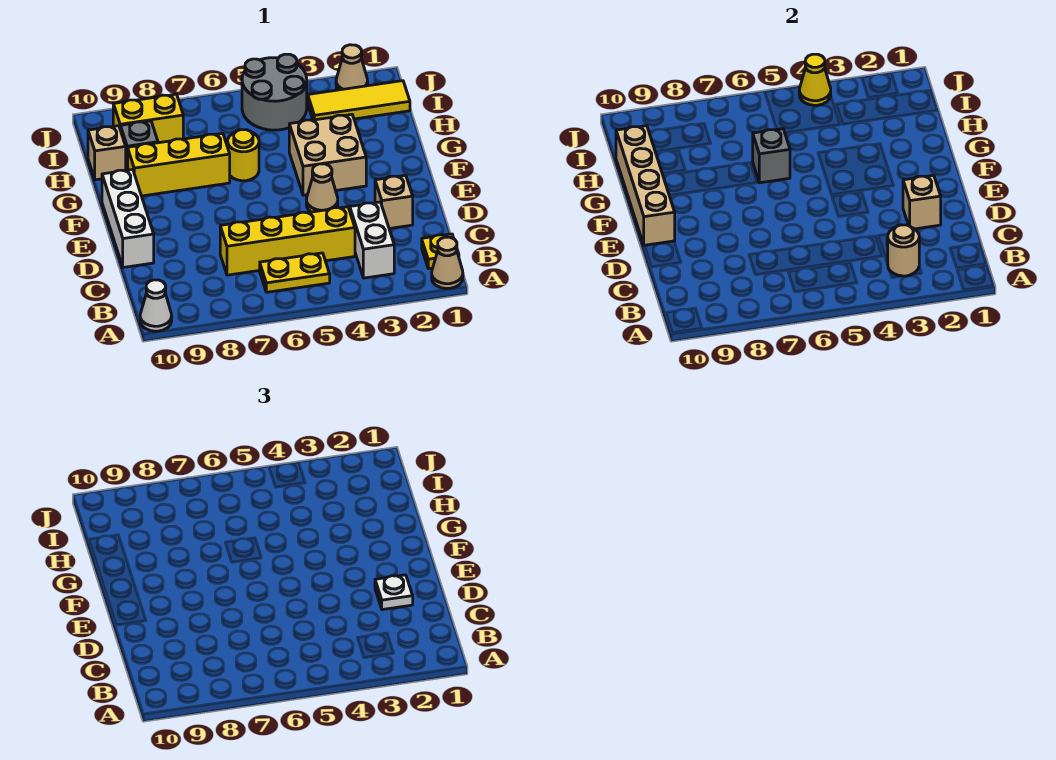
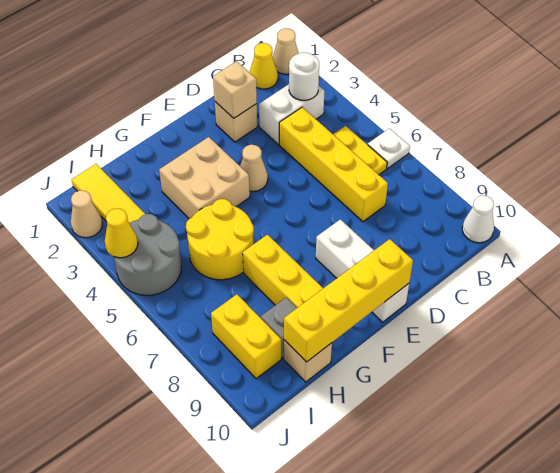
yellow plate B1 level 1 -> yellow cone B1 level 1
tan round brick B3 level 2 -> white round brick B3 level 2
white plate D2 level 3 -> white plate A6 level 1
white brick D10:F10 level 1 -> white brick E8:E10 level 1
tan brick E10:H10 level 2 -> yellow brick E10:H10 level 2
yellow round brick G6 level 1 -> yellow round brick G5:H6 level 1
grey brick G6 level 2 -> none

